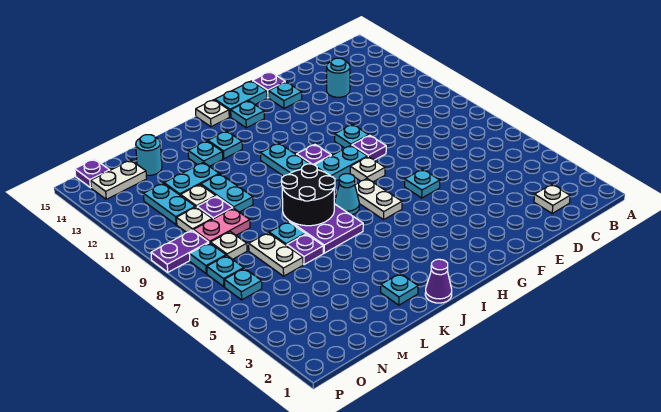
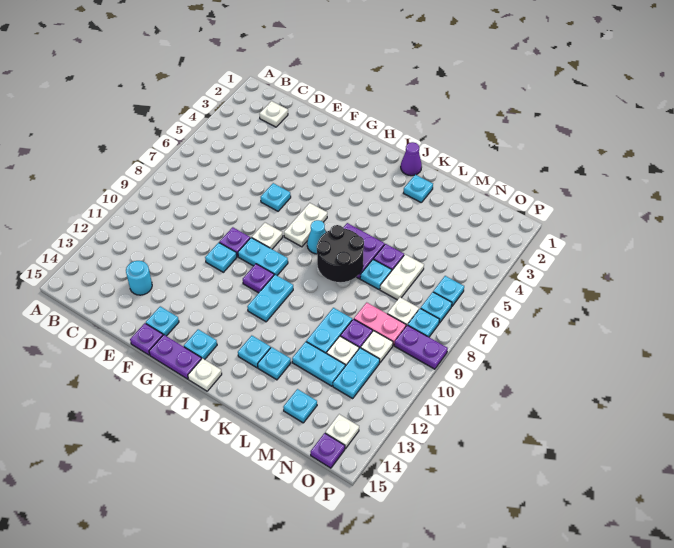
cyan plate G15:H15 level 1 -> purple plate G15:H15 level 1
cyan round brick M14 level 1 -> cyan plate M14 level 1
white plate N14:O14 level 1 -> white plate O14 level 1

